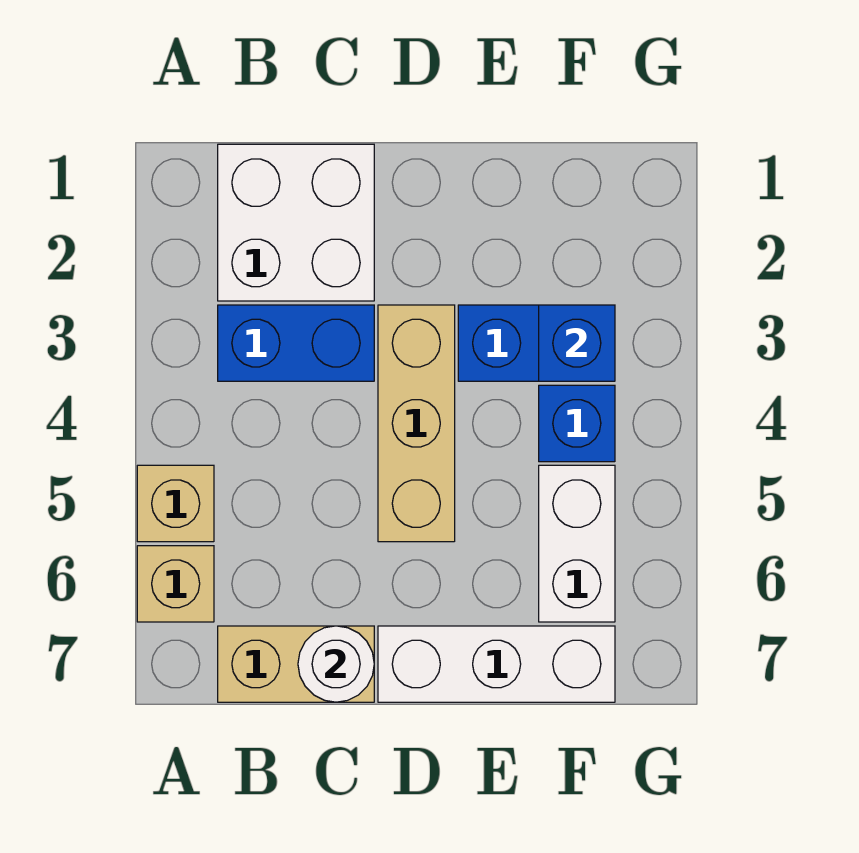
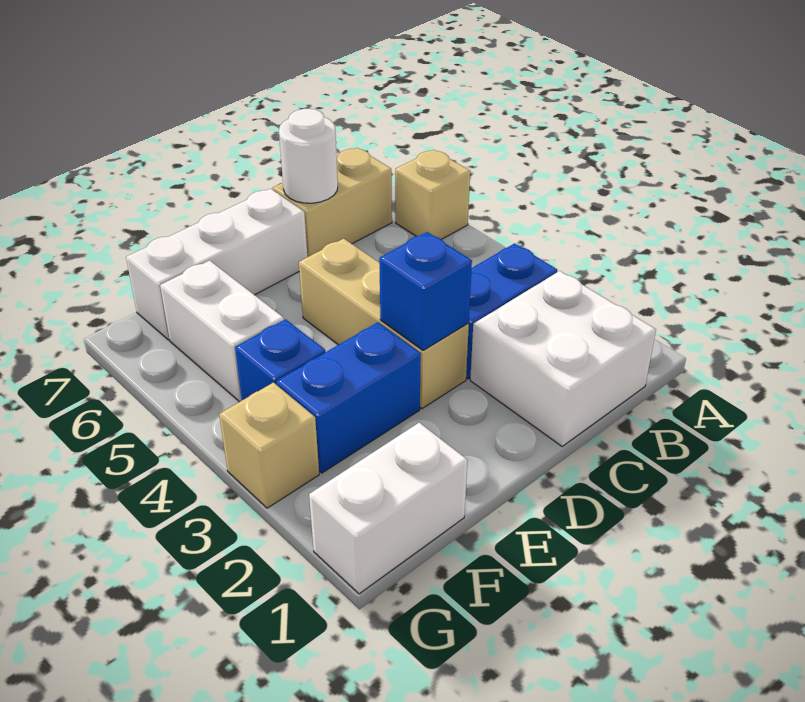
tan brick A5 level 1 -> tan brick G3 level 1
none -> white brick F1:G1 level 1
blue brick F3 level 2 -> blue brick D3 level 2

